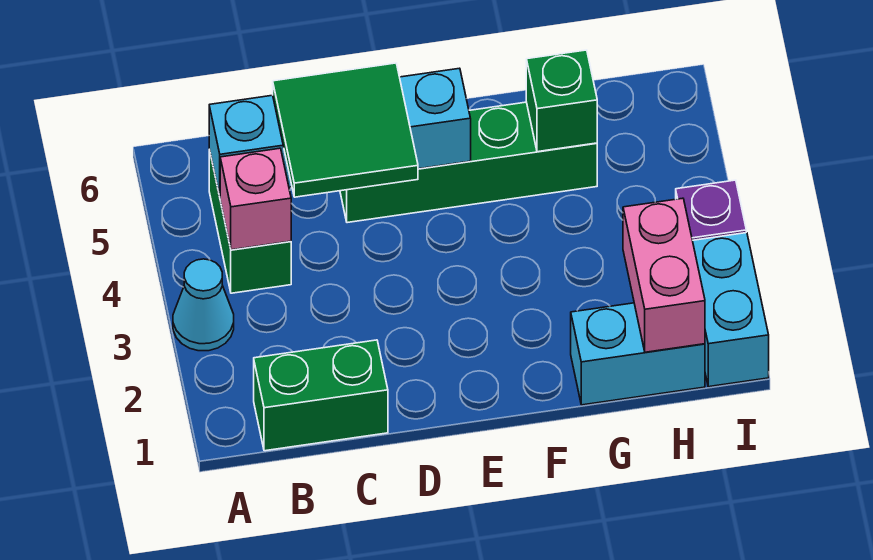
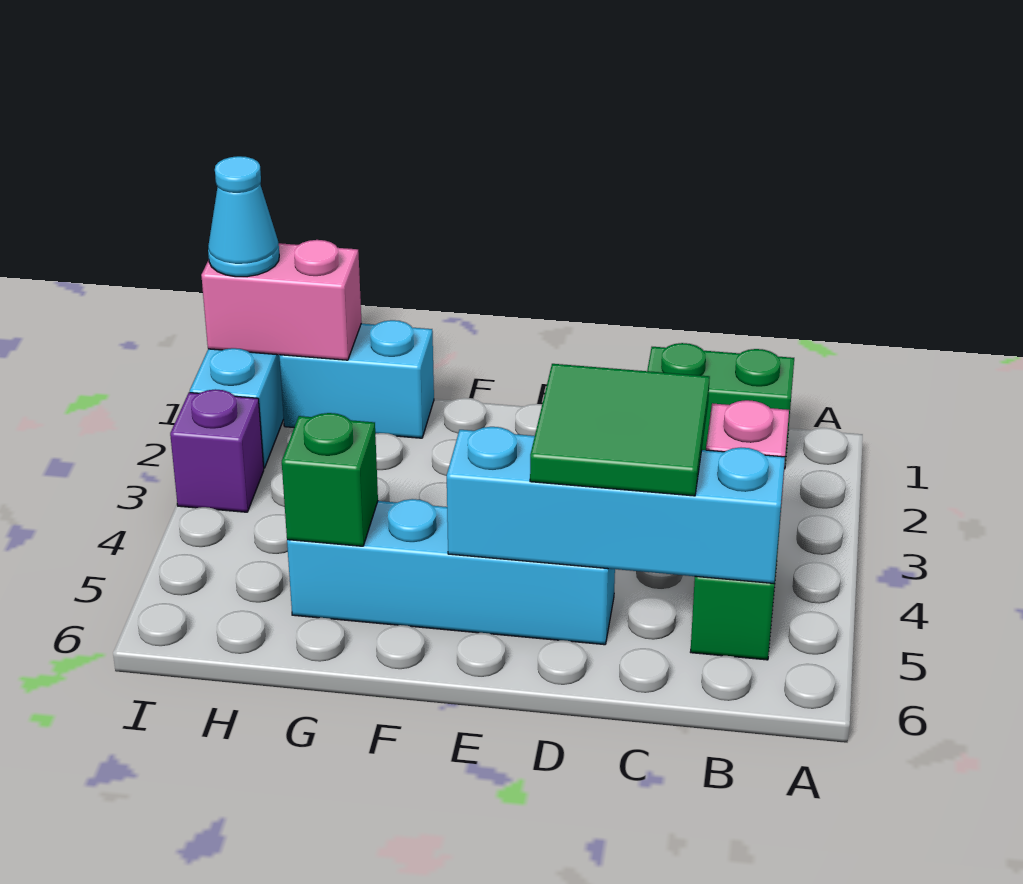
cyan cone A3 level 1 -> cyan cone I1 level 3
green brick D5:G5 level 1 -> cyan brick D5:G5 level 1
pink brick H1:H2 level 2 -> pink brick H1:I1 level 2

